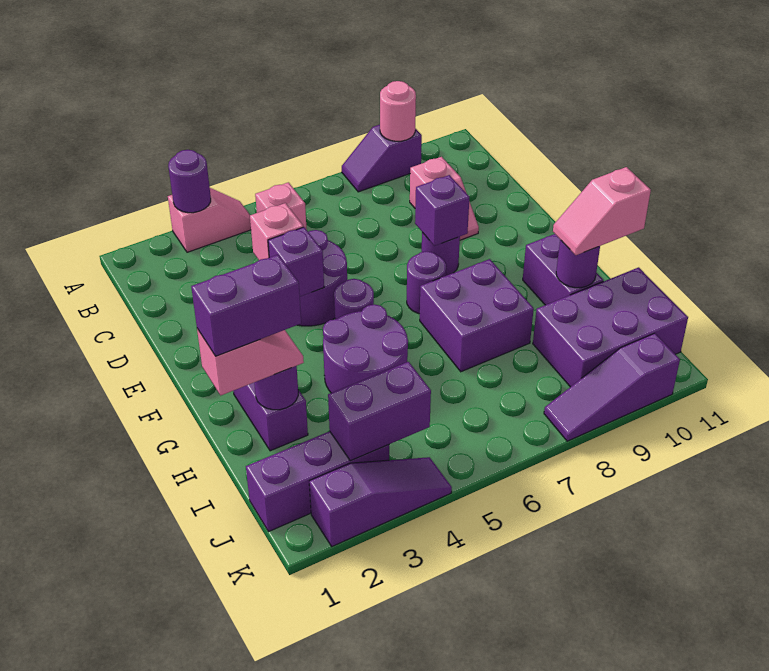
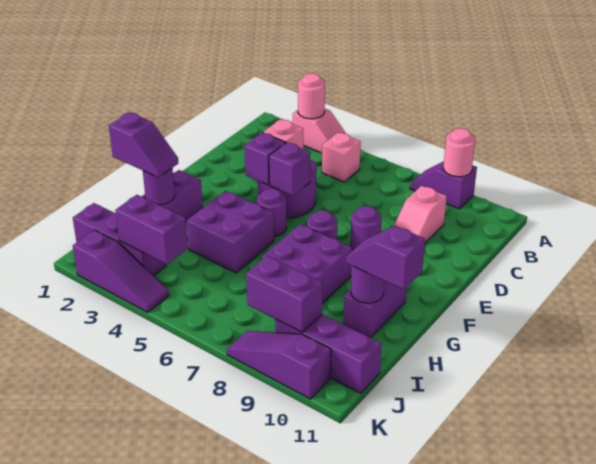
purple round brick A3 level 2 -> pink round brick A3 level 2
purple brick E8 level 2 -> purple brick E5 level 2
purple round brick G4:H5 level 1 -> purple brick G4:H5 level 1
pink slope H1:H2 level 3 top 1 -> purple slope H1:H2 level 3 top 1
purple brick H1:H2 level 4 -> purple brick J8:J9 level 2
pink slope H10:H11 level 3 top 11 -> purple slope H10:H11 level 3 top 11
purple brick I9:J11 level 1 -> purple brick J9:J11 level 1

